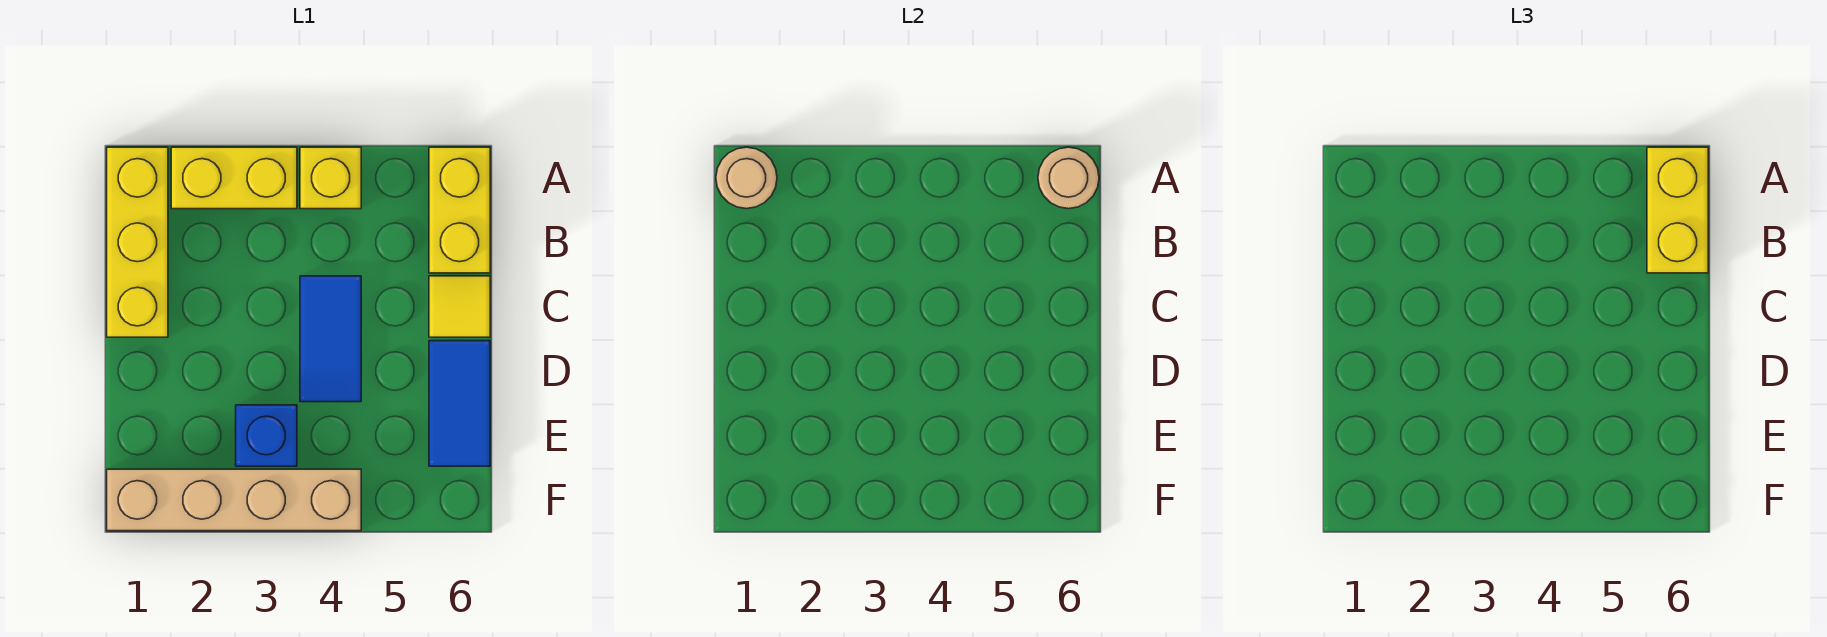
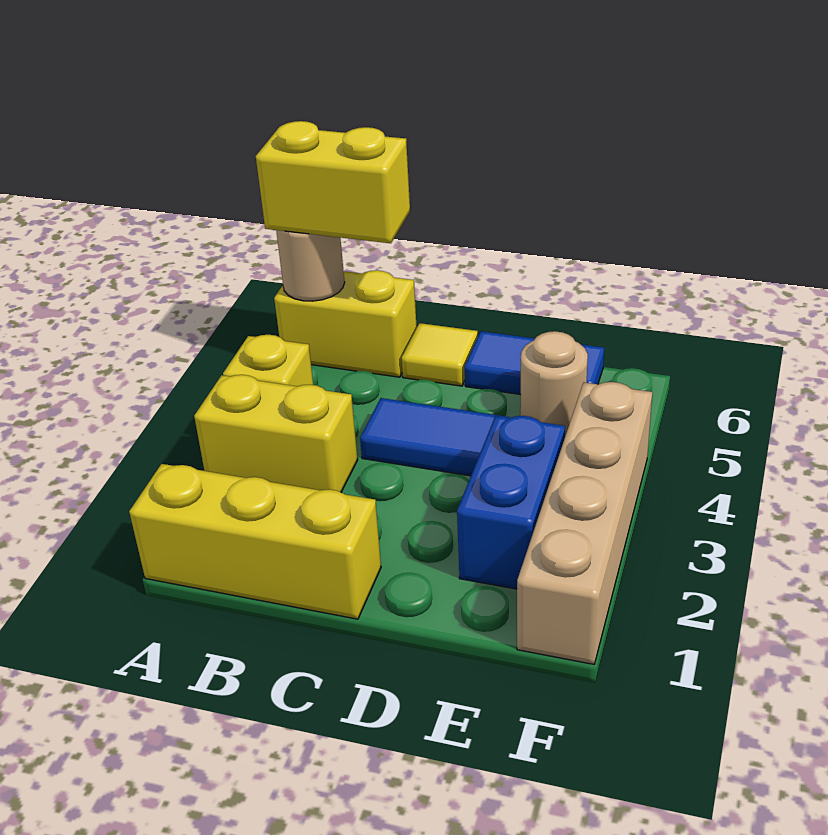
tan round brick A1 level 2 -> tan round brick E5 level 1
yellow brick A2:A3 level 1 -> yellow brick A3:B3 level 1
blue brick E3 level 1 -> blue brick E2:E3 level 1

